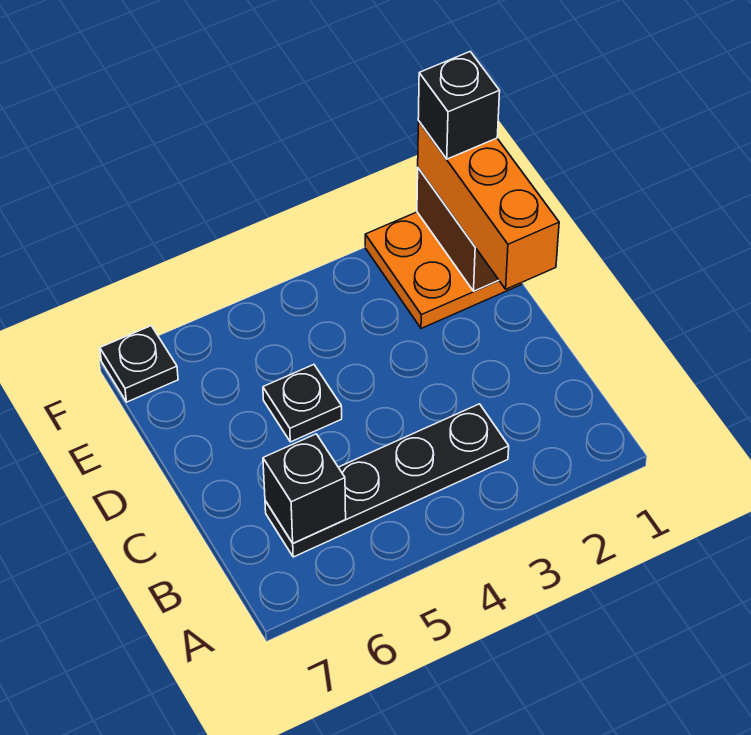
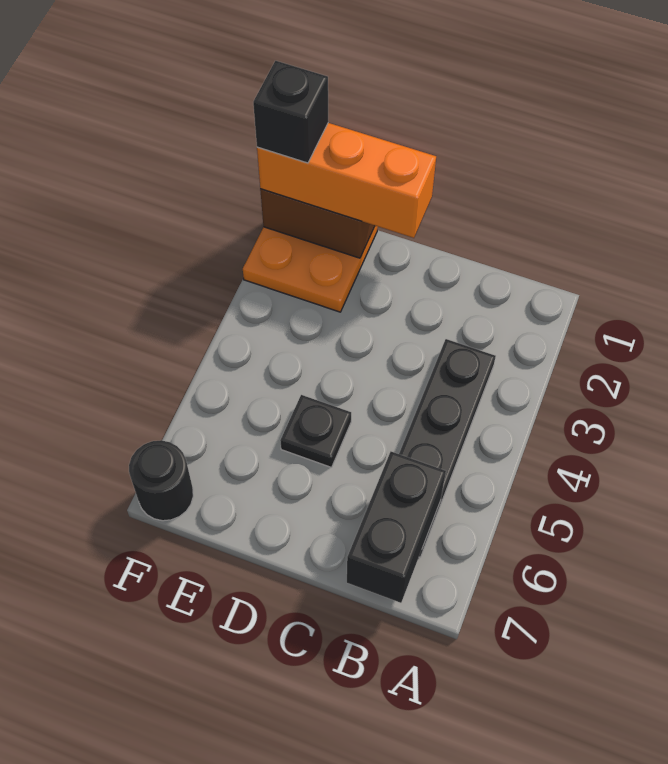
black brick B6 level 2 -> black brick B6:B7 level 2
black plate F7 level 1 -> black round brick F7 level 1

